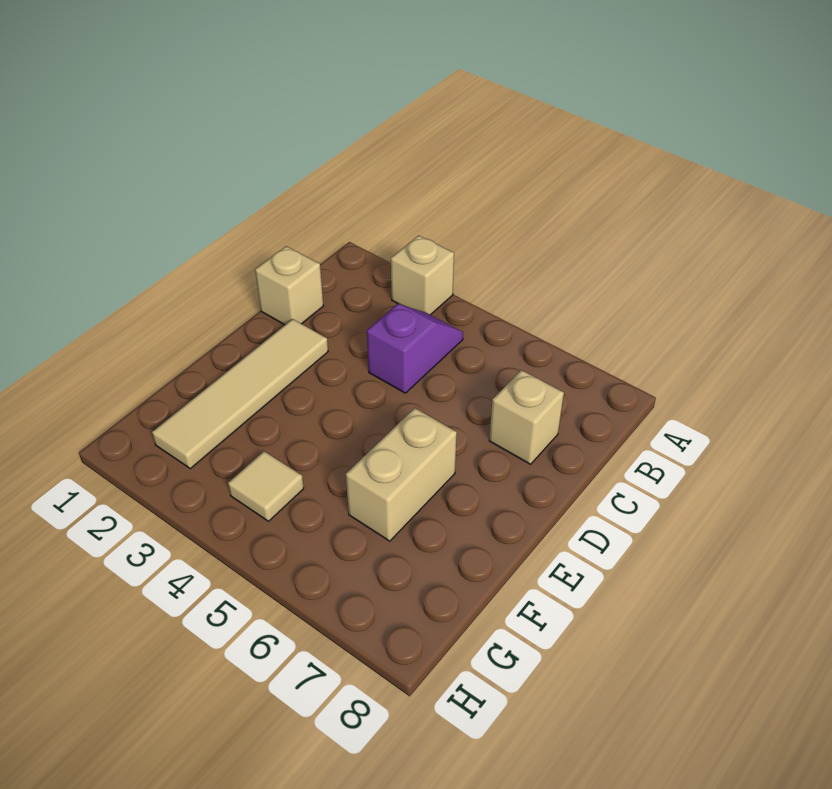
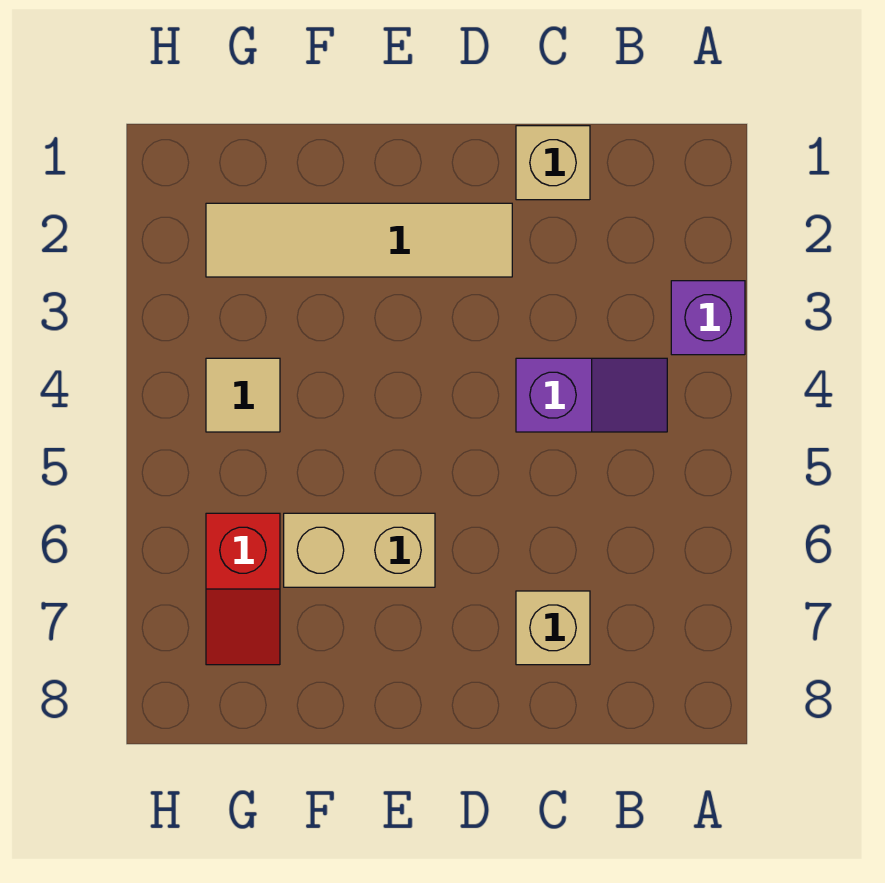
tan brick A3 level 1 -> purple brick A3 level 1
none -> red slope G6:G7 level 1 top 6

